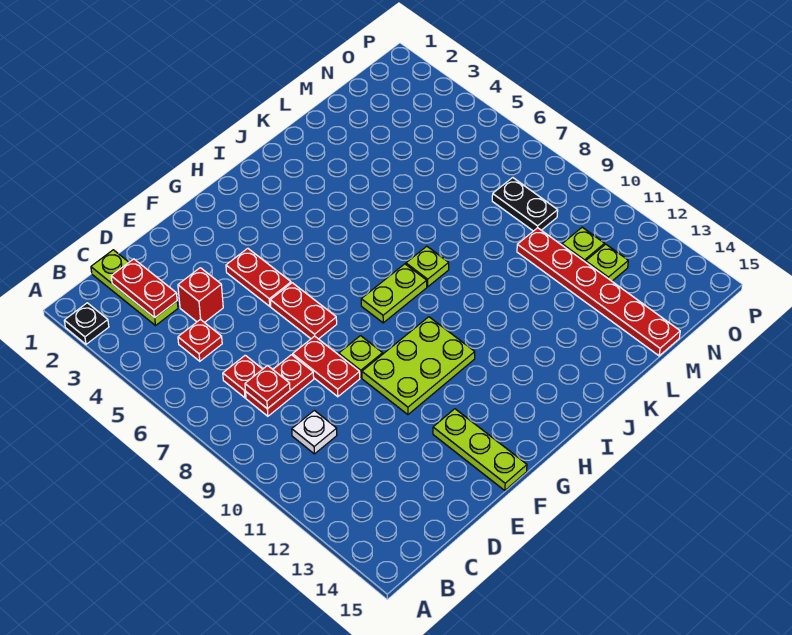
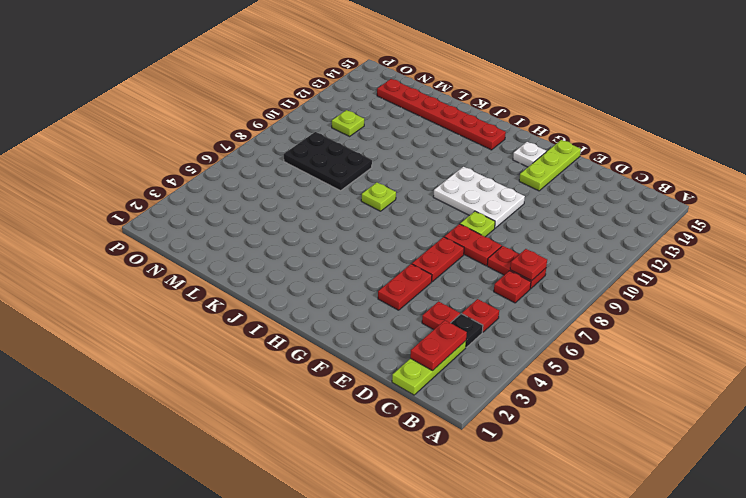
black plate A2 level 1 -> black plate C4 level 1
white plate C10 level 1 -> white plate G14 level 1
red brick D4 level 1 -> red plate D4 level 1
red plate E8:E9 level 1 -> red plate E8:F8 level 1
lime plate F10:H11 level 1 -> white plate F10:H11 level 1
lime plate H8:I8 level 1 -> none
red plate M10:M15 level 1 -> red plate I14:N14 level 1
black plate N8:N9 level 1 -> black plate L8:N9 level 1
lime plate N12 level 1 -> none

